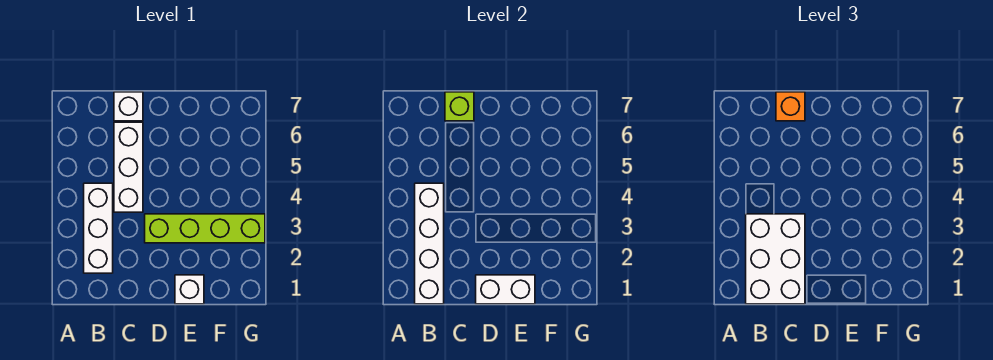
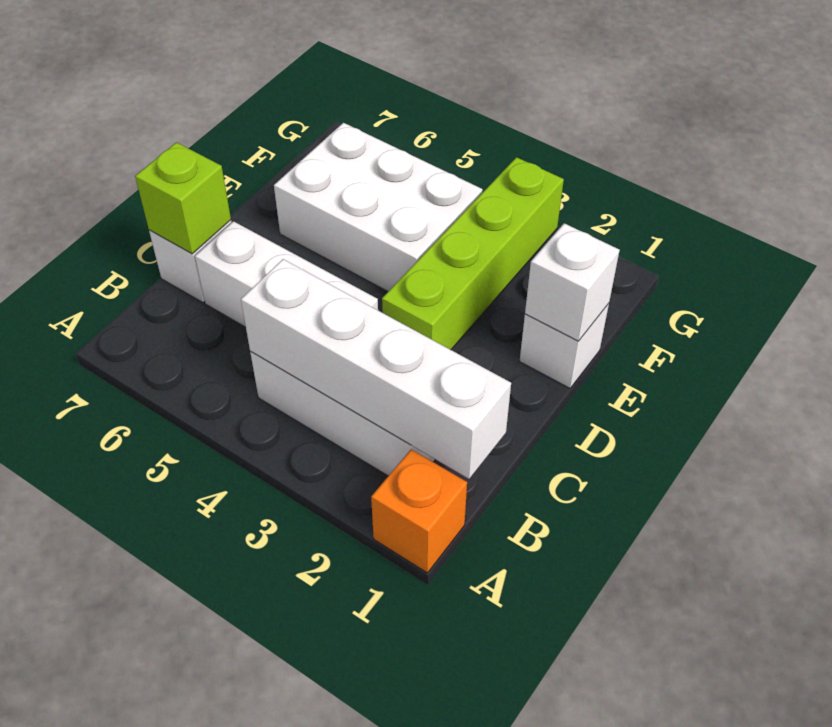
white brick B1:C3 level 3 -> white brick E4:F6 level 1
orange brick C7 level 3 -> orange brick A1 level 1
white brick D1:E1 level 2 -> white brick E1 level 2

